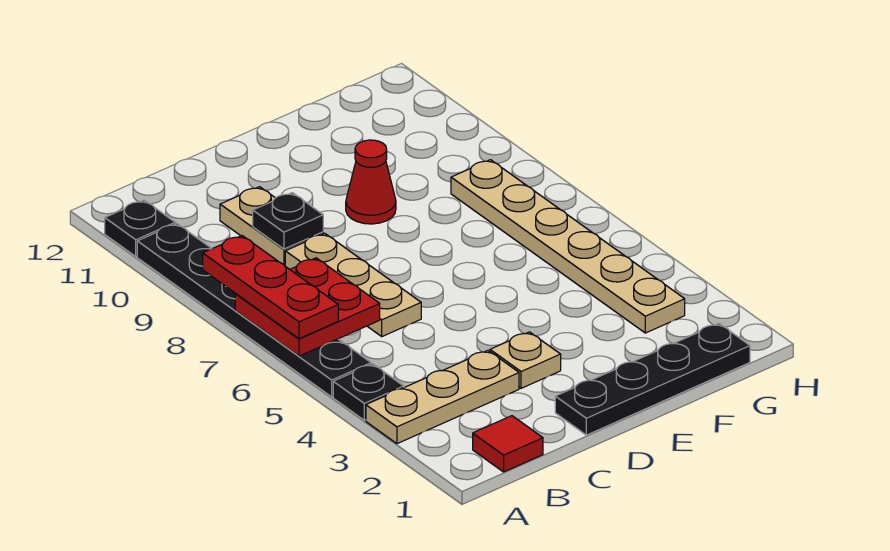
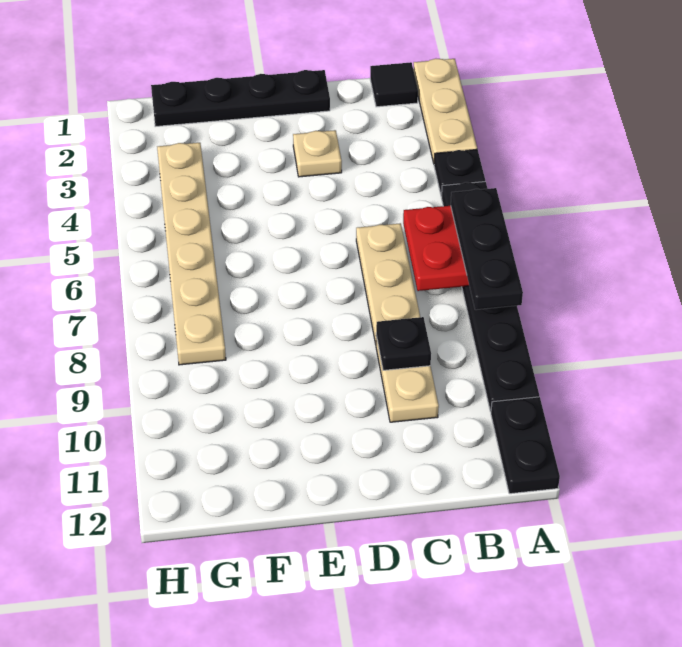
tan plate A3:C3 level 1 -> tan plate A1:A3 level 1
red plate A6:A8 level 3 -> black plate A6:A8 level 3
black plate A11 level 1 -> black plate A11:A12 level 1
red tile B1 level 1 -> black tile B1 level 1
red cone E9 level 1 -> none

